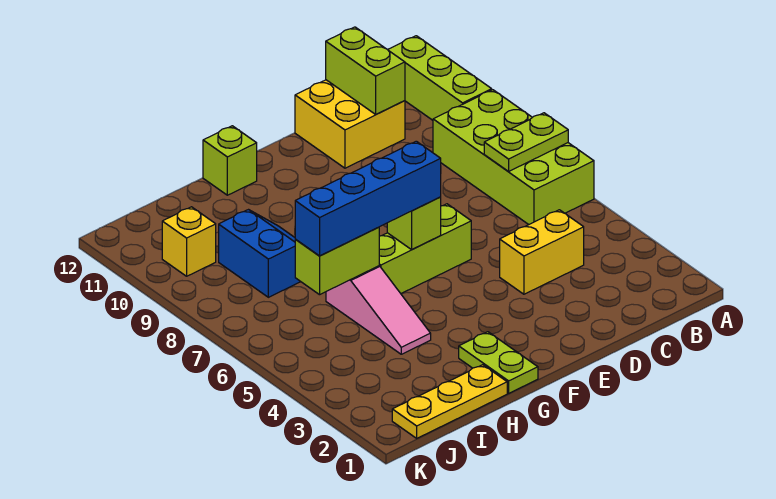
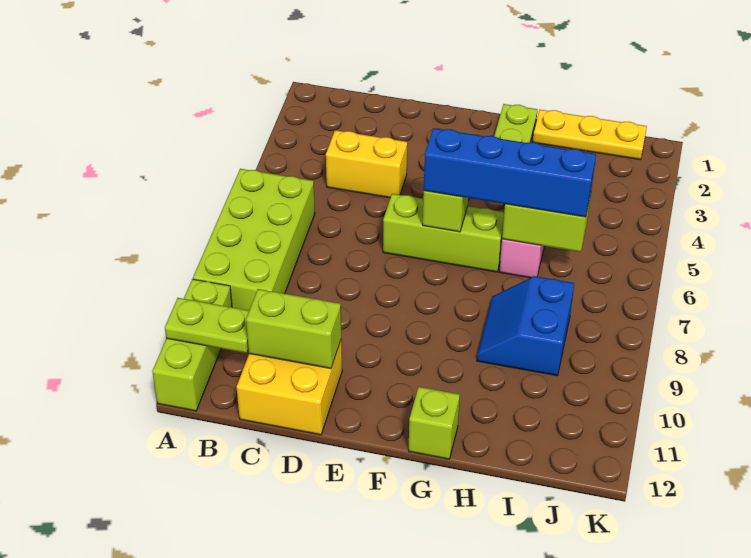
lime plate A7:B7 level 2 -> lime plate A11:B11 level 2
lime brick C11:C12 level 2 -> lime brick C11:D11 level 2
yellow brick J10 level 1 -> none

